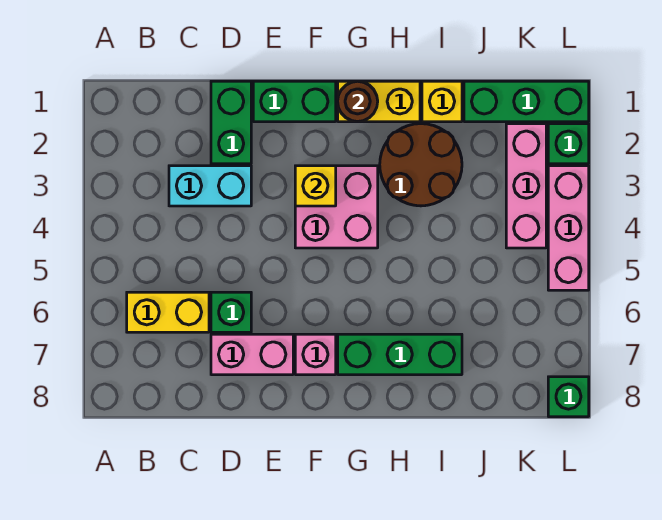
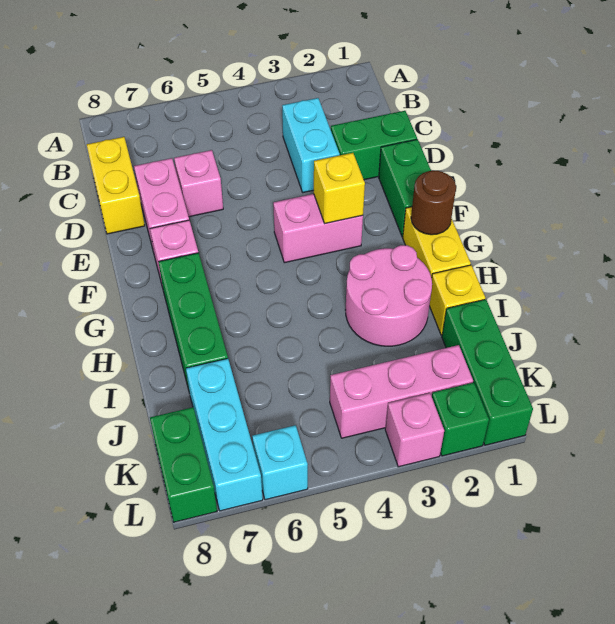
yellow brick B6:C6 level 1 -> yellow brick C8:D8 level 1
green brick D6 level 1 -> pink brick D6 level 1
pink brick F3:G4 level 1 -> pink brick F3:F4 level 1
brown round brick H2:I3 level 1 -> pink round brick H2:I3 level 1
none -> cyan brick J7:L7 level 1
pink brick L3:L5 level 1 -> pink brick L3 level 1
none -> cyan brick L6 level 1
green brick L8 level 1 -> green brick K8:L8 level 1

